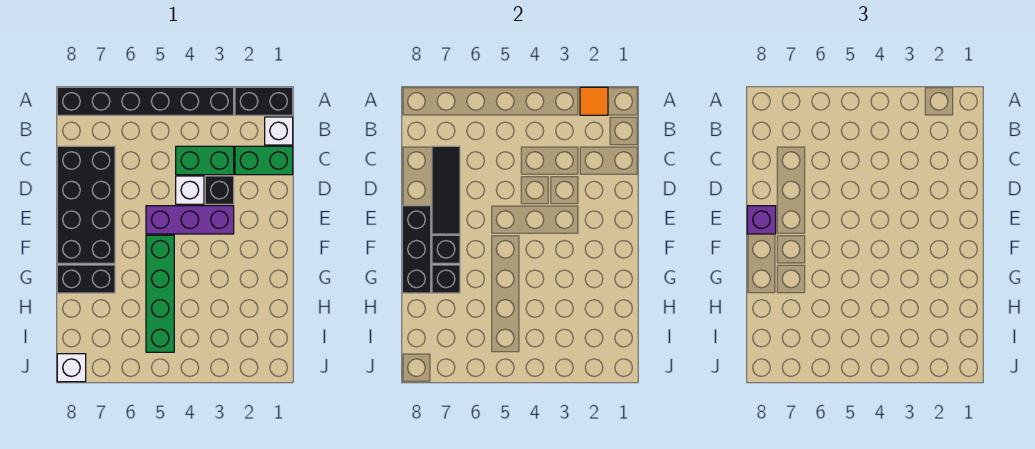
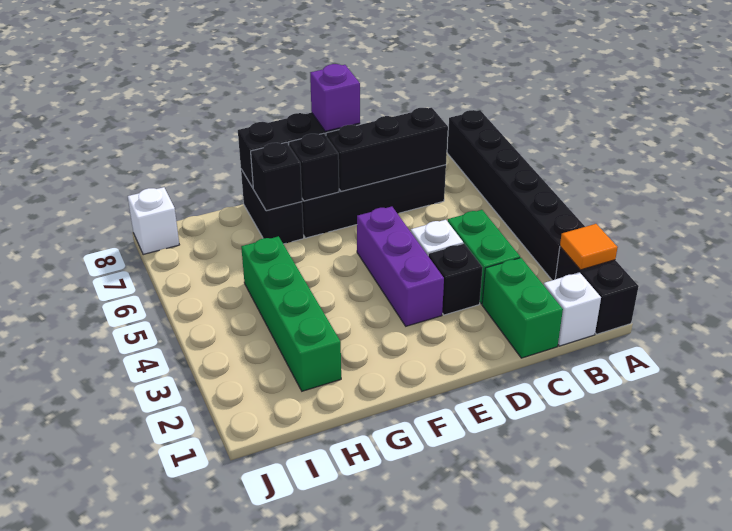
black tile C7:E7 level 2 -> black brick C7:E7 level 2
green brick F5:I5 level 1 -> green brick H2:H5 level 1

